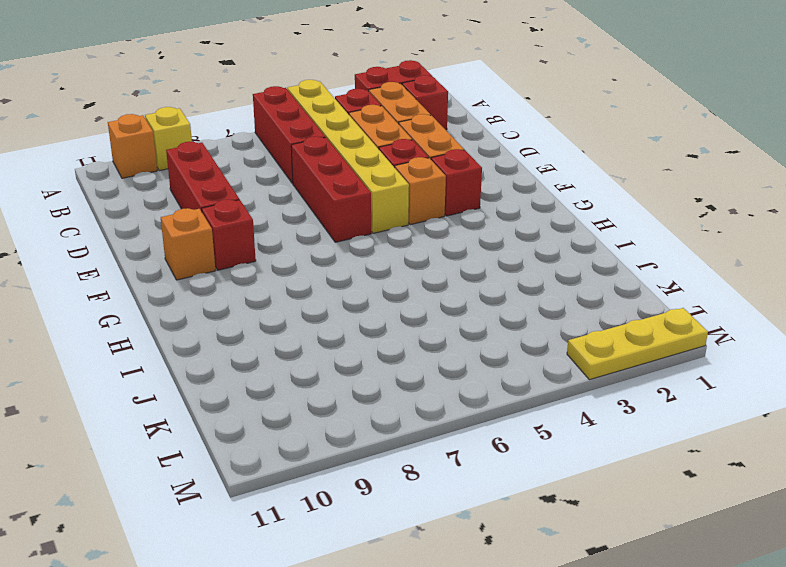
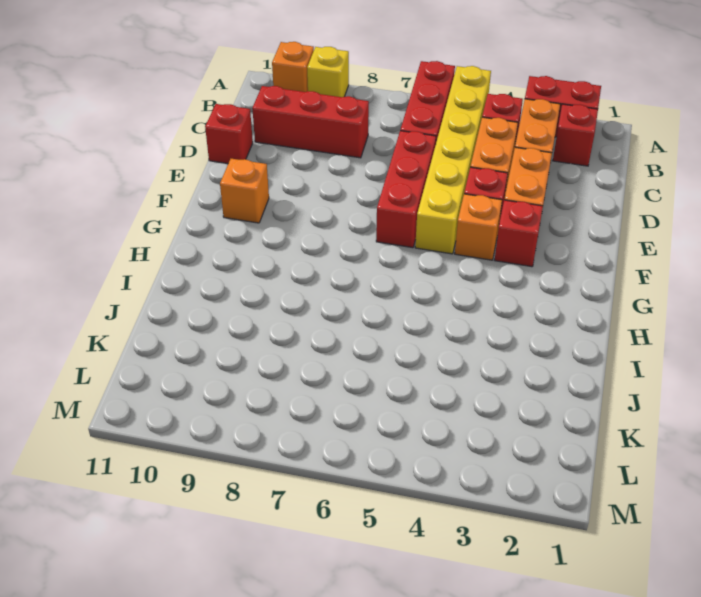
red brick C9:E9 level 1 -> red brick C8:C10 level 1
red brick F9 level 1 -> red brick D11 level 1
yellow plate M1:M3 level 1 -> none

